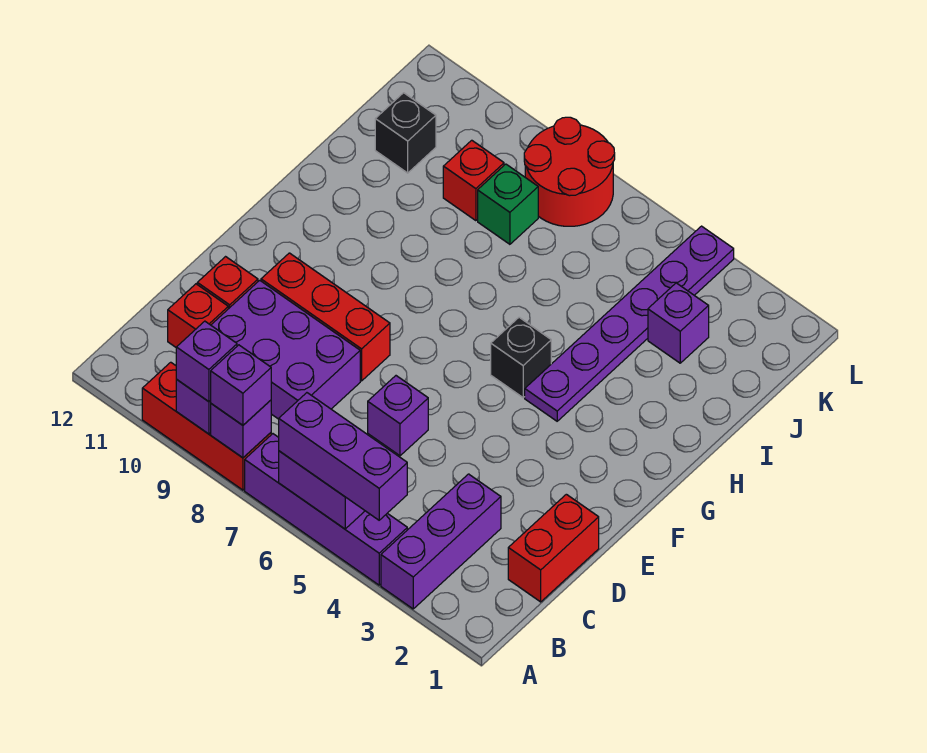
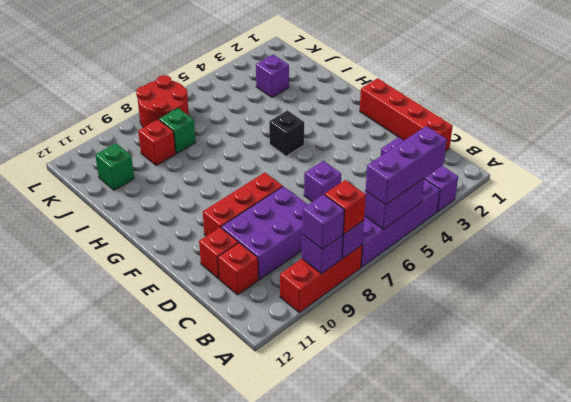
purple brick A8 level 3 -> red brick A8 level 3
red brick C1:D1 level 1 -> red brick C1:F1 level 1
purple plate G4:L4 level 1 -> none
black brick J11 level 1 -> green brick J11 level 1

